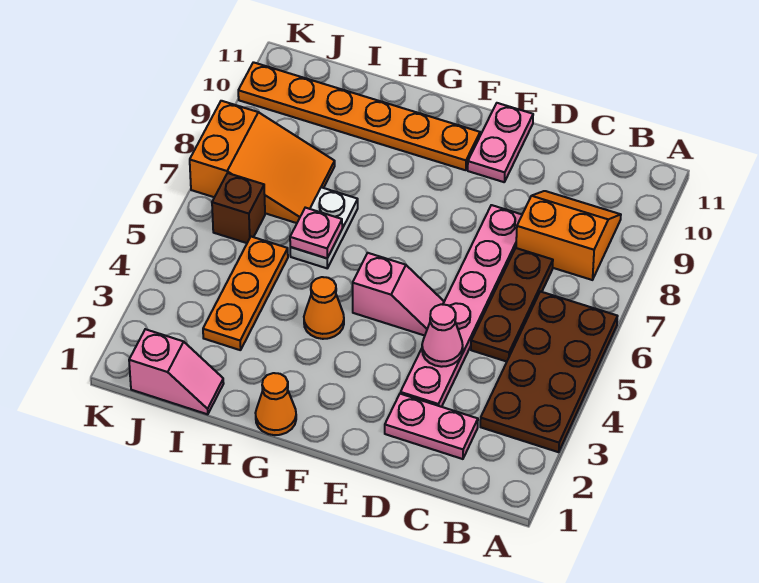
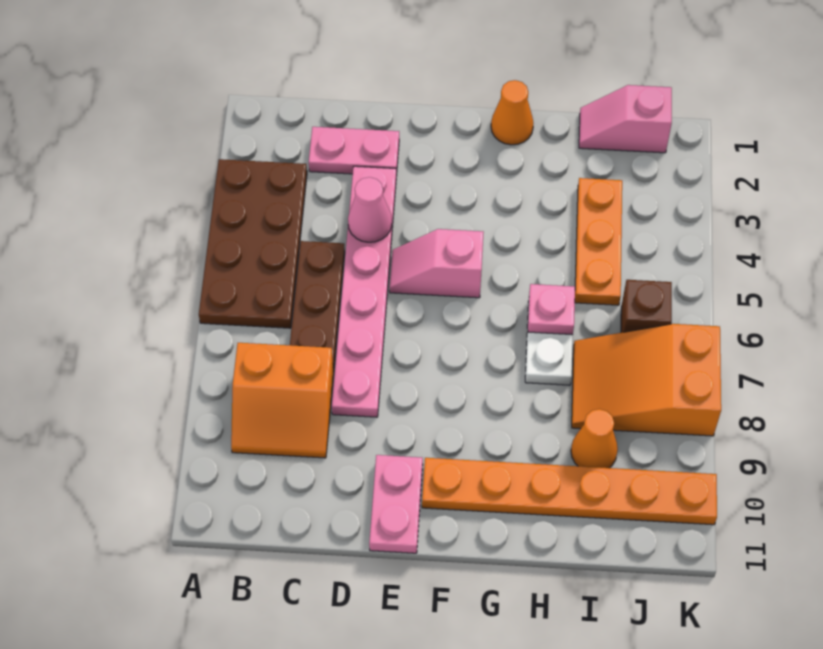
orange cone G4 level 1 -> orange cone I9 level 1

